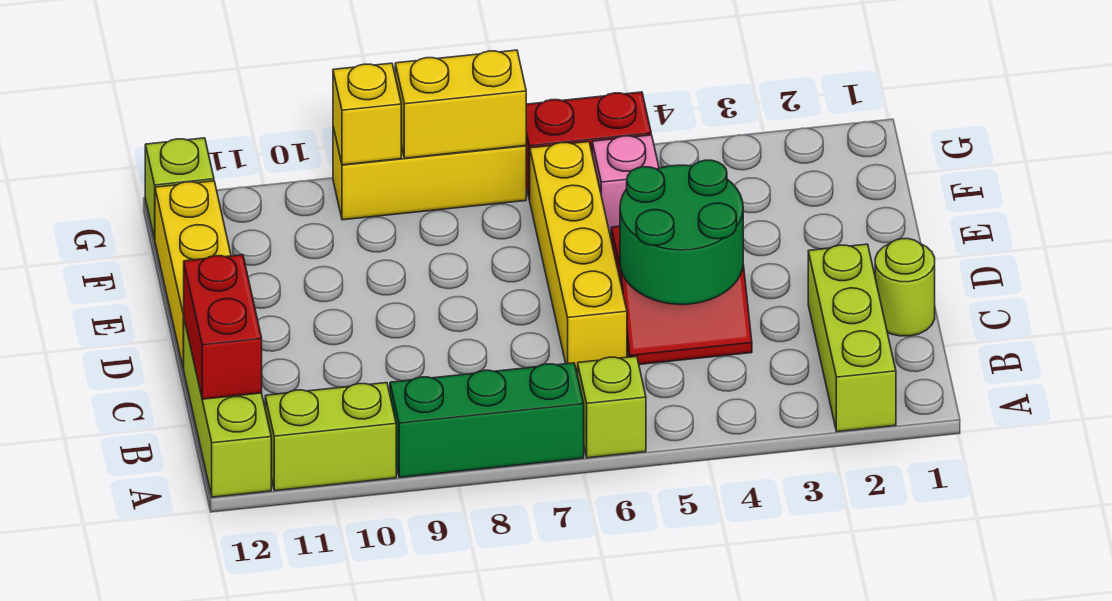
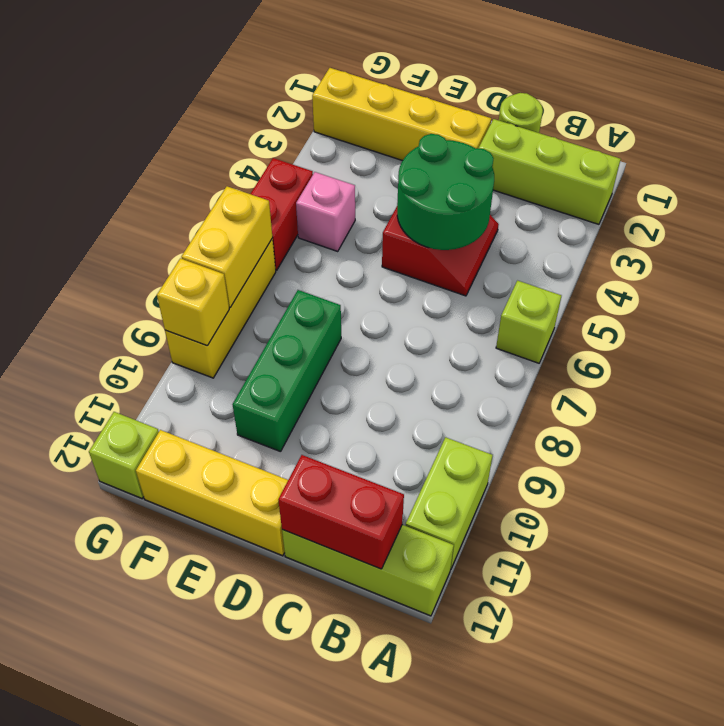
green brick A7:A9 level 1 -> green brick E8:E10 level 1
yellow brick C6:F6 level 1 -> yellow brick D2:G2 level 1

